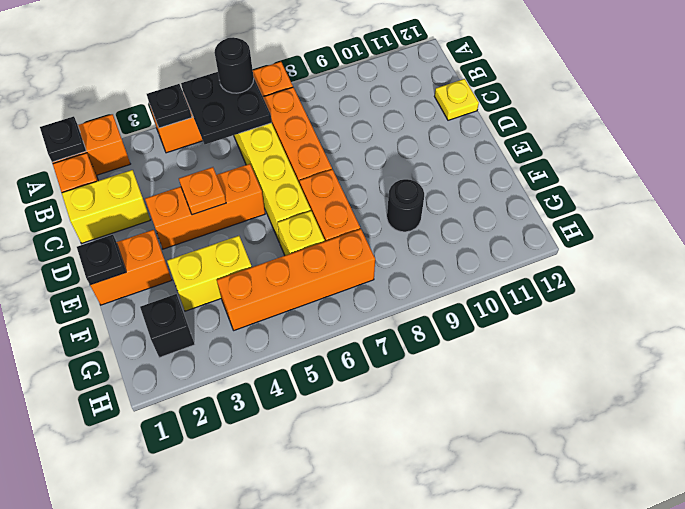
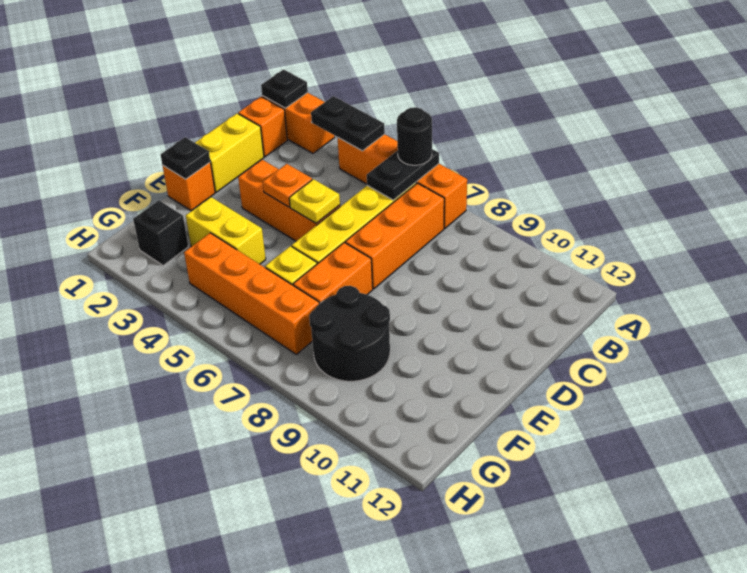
black plate A4 level 2 -> black plate A3:A4 level 2
black plate A5:B6 level 2 -> black plate A6:B6 level 2
yellow brick C1:C2 level 1 -> yellow brick C1:D1 level 1
yellow plate C12 level 1 -> yellow plate D5 level 2
orange brick E1:E2 level 1 -> orange brick E1 level 1
black round brick F9 level 1 -> black round brick F8:G9 level 1

